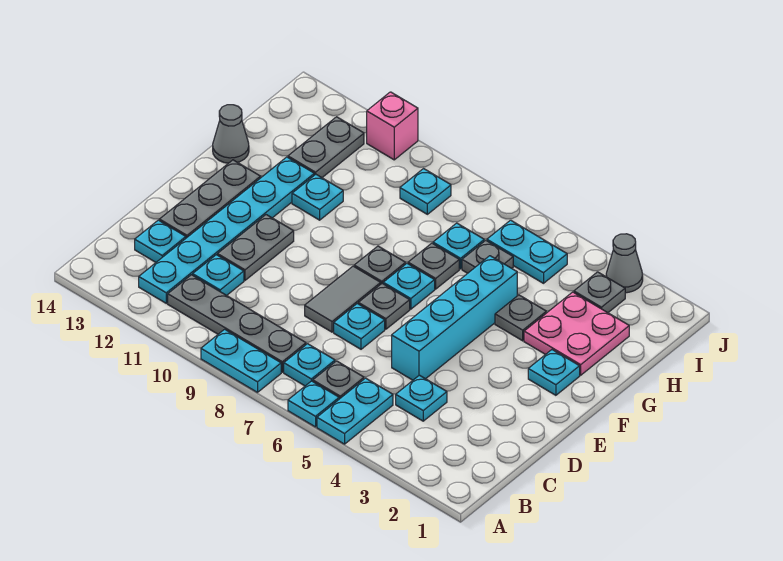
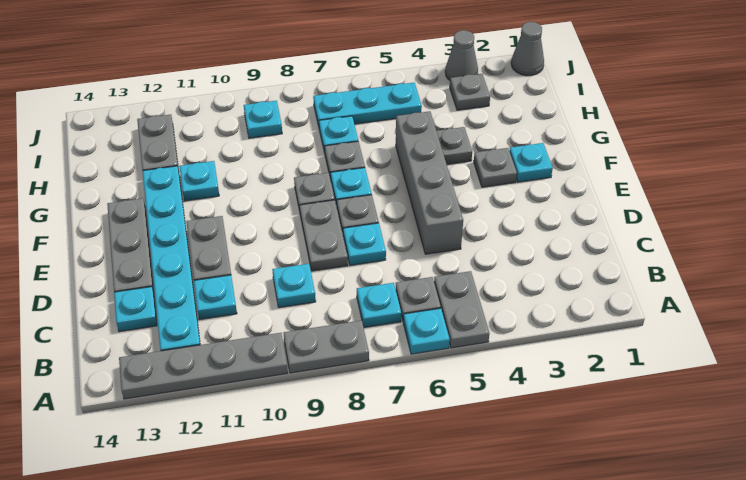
cyan plate A5:B5 level 1 -> grey plate A5:B5 level 1
cyan plate A8:A9 level 1 -> grey plate A8:A9 level 1
grey plate B8:B11 level 1 -> grey plate A10:A13 level 1
cyan plate C4 level 1 -> cyan plate C9 level 1
cyan brick D5:G5 level 1 -> grey brick D5:G5 level 1
grey tile D8:E8 level 1 -> grey plate D8:E8 level 1
pink plate G2:H3 level 1 -> none
grey cone G14 level 1 -> grey cone J1 level 1
grey plate H6 level 1 -> grey plate F3 level 1
cyan plate I5:I6 level 1 -> cyan plate I5:I7 level 1
pink brick J11 level 1 -> none

